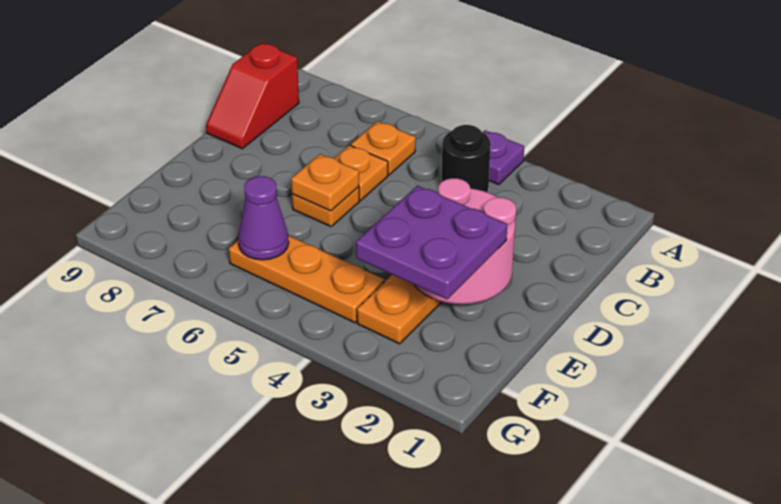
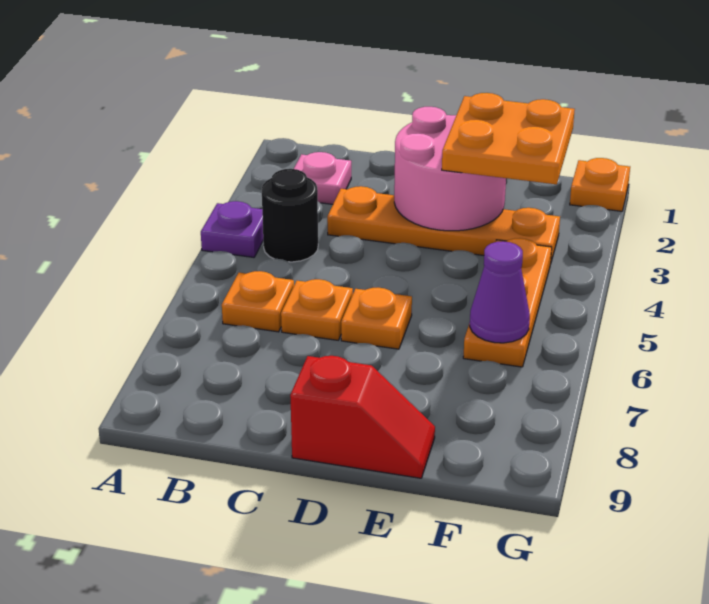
none -> pink plate B2 level 1
red slope B9:C9 level 1 top B -> red slope D9:E9 level 1 top D
orange plate D6 level 2 -> orange plate G1 level 1
purple plate E2:F3 level 3 -> orange plate E2:F3 level 3

